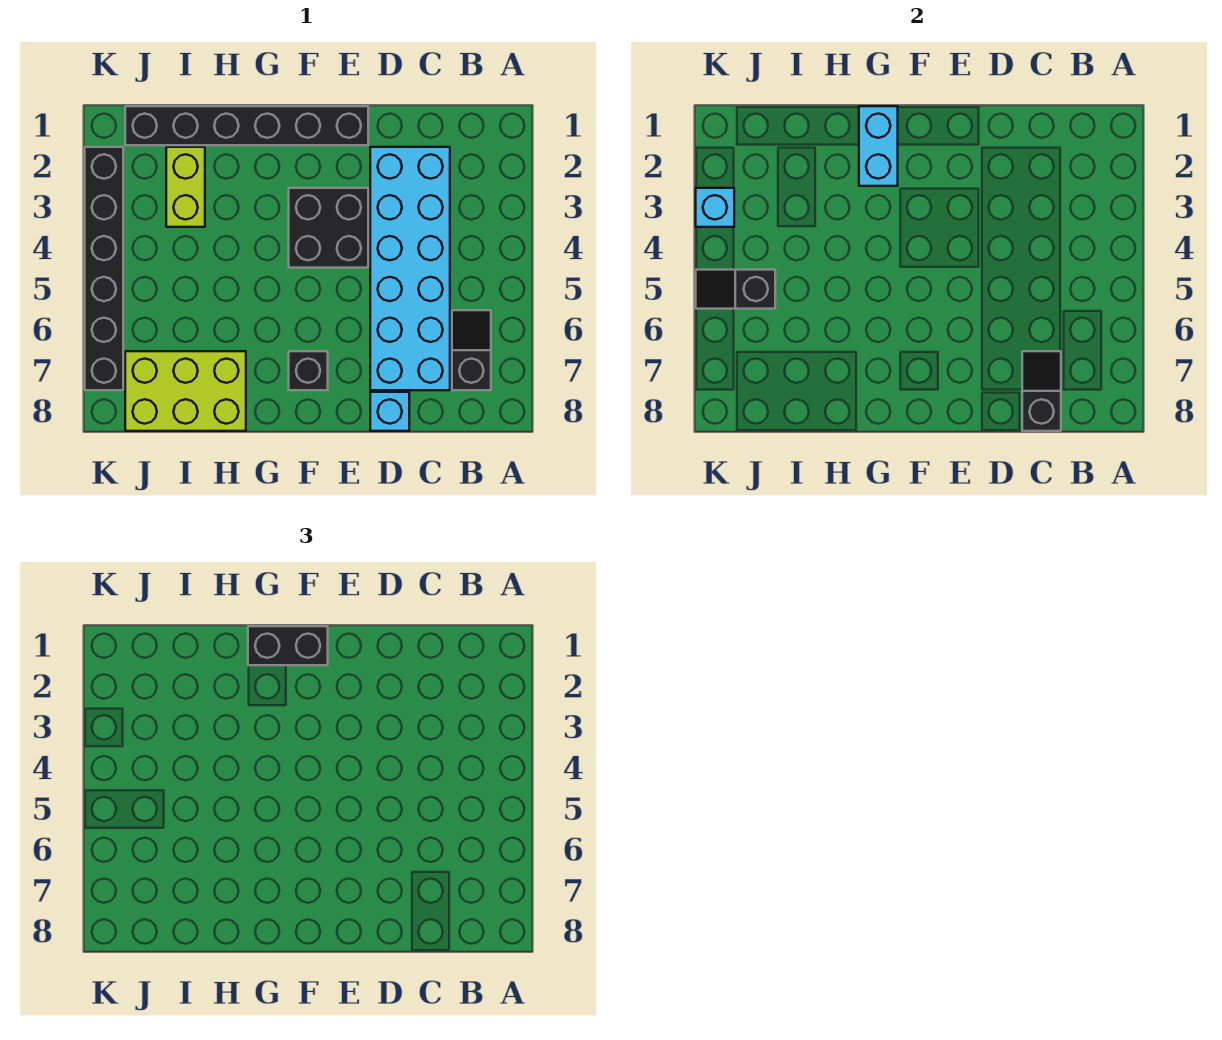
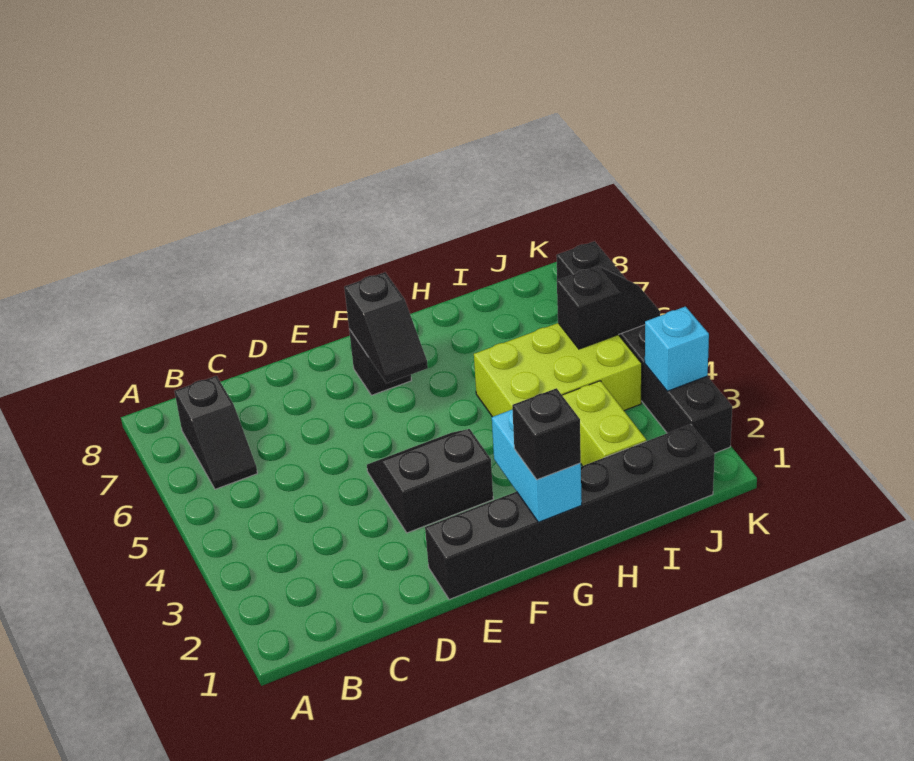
cyan brick C2:D7 level 1 -> none
black slope C7:C8 level 2 top 8 -> black slope F6:F7 level 2 top 7
cyan brick D8 level 1 -> none
black brick E3:F4 level 1 -> black slope E3:F4 level 1 top 3
black brick F1:G1 level 3 -> black brick G1 level 3
lime brick H7:J8 level 1 -> lime brick H4:J5 level 1

